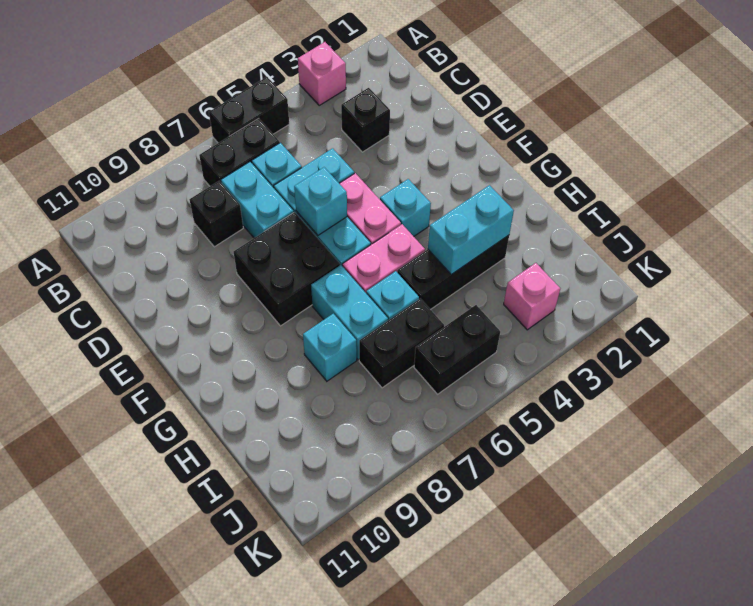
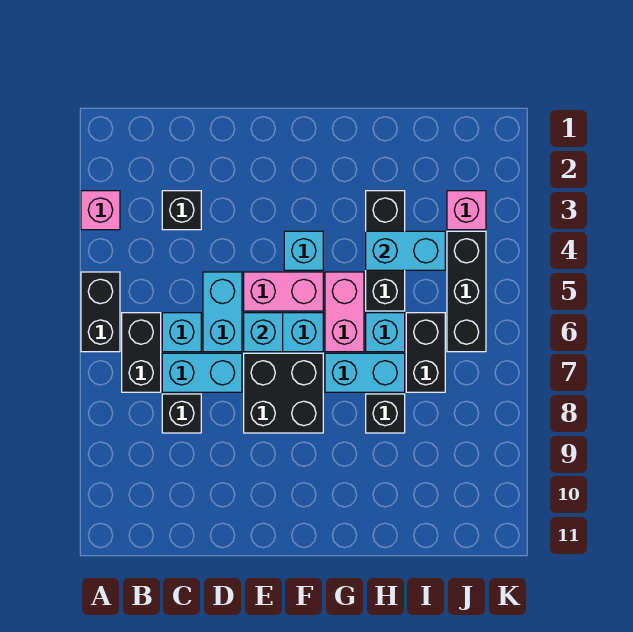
cyan brick H3:H4 level 2 -> cyan brick H4:I4 level 2
cyan brick H8 level 1 -> black brick H8 level 1
black brick J5:J6 level 1 -> black brick J4:J6 level 1

